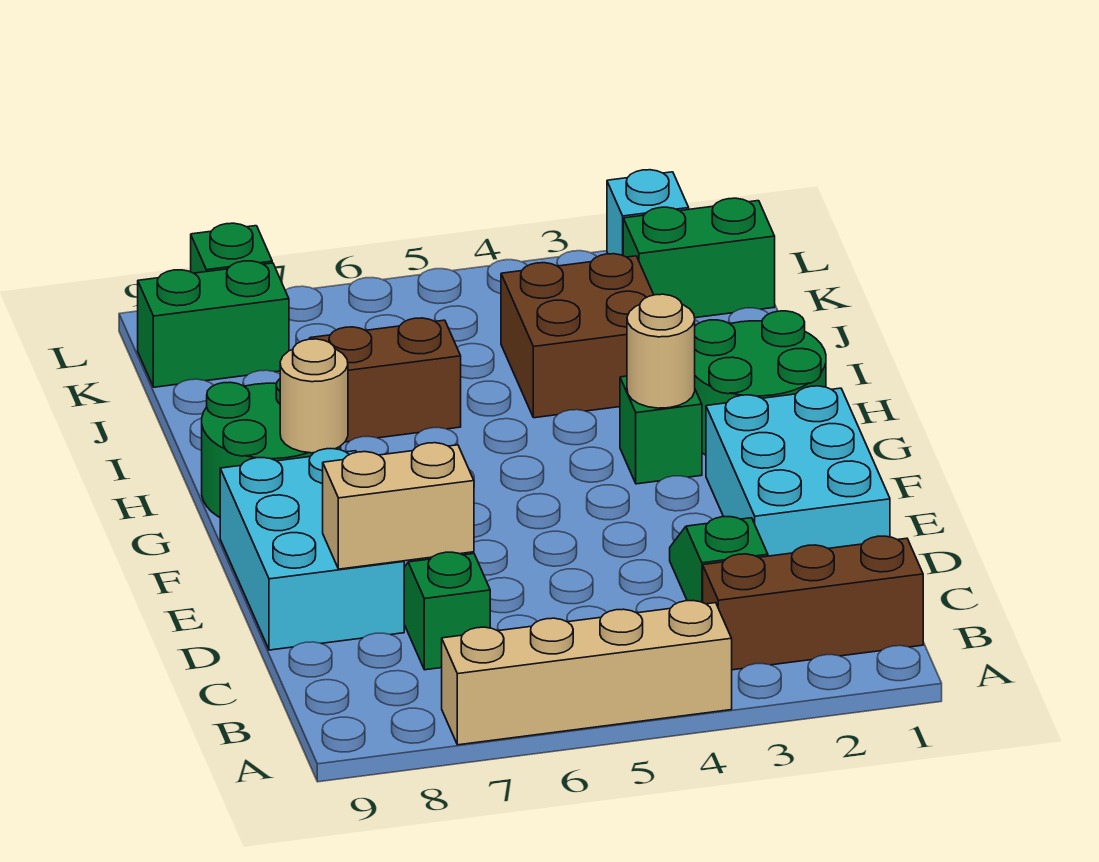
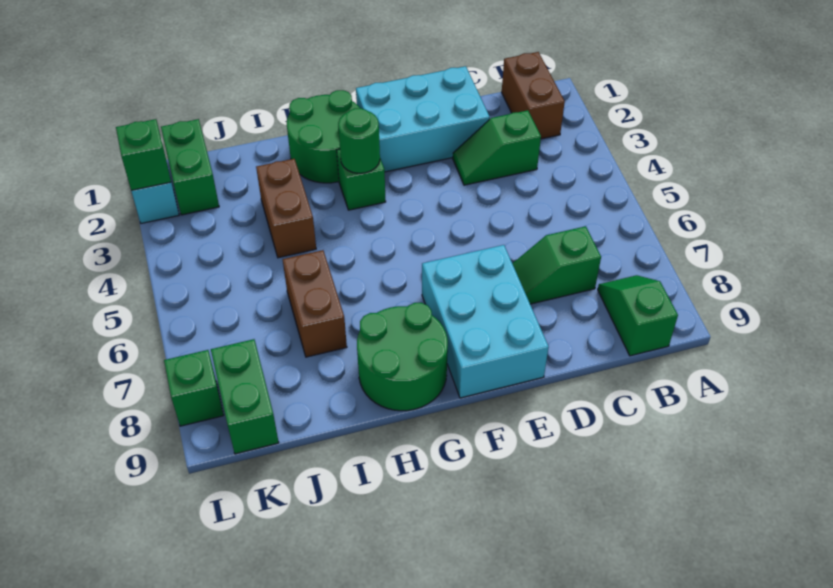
tan brick A4:A7 level 1 -> none
brown brick B1:B3 level 1 -> brown brick B1:B2 level 1
none -> green slope B8:B9 level 1 top 9
tan brick D7:D8 level 2 -> none
cyan brick D8:F9 level 1 -> cyan brick E7:F9 level 1
tan round brick G3 level 2 -> green round brick G3 level 2
tan round brick G8 level 2 -> none
brown brick I3:J4 level 1 -> brown brick I3:I4 level 1
none -> green brick L2 level 2

